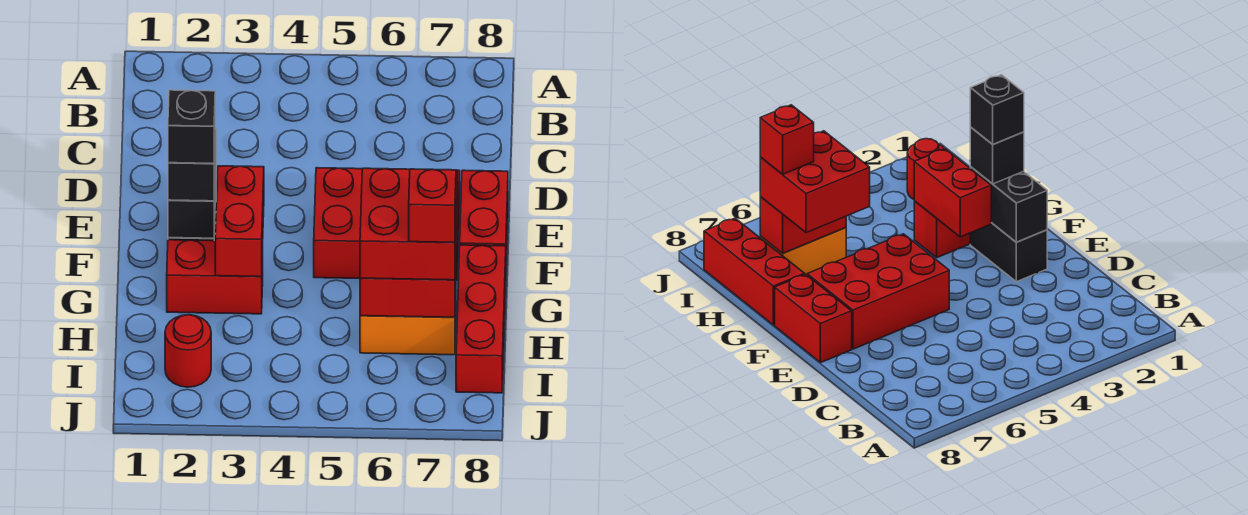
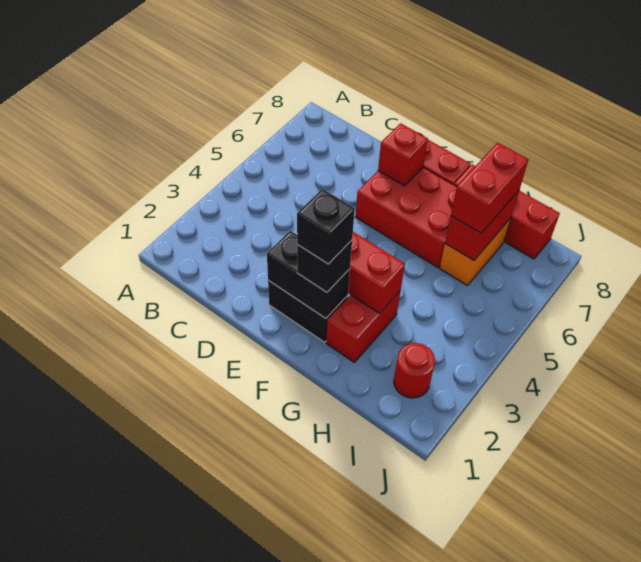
red brick E5:F7 level 1 -> red brick E6:G7 level 1
red brick G6:H7 level 3 -> red brick H6:H7 level 3
red brick H7 level 4 -> red brick E7 level 2

